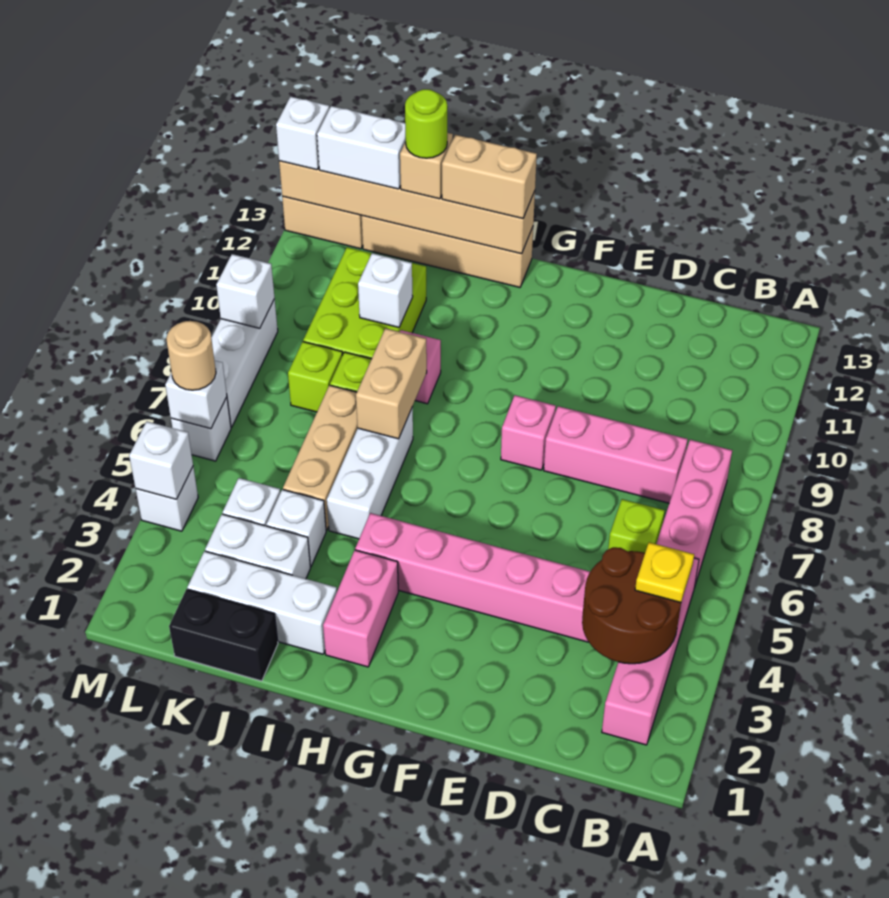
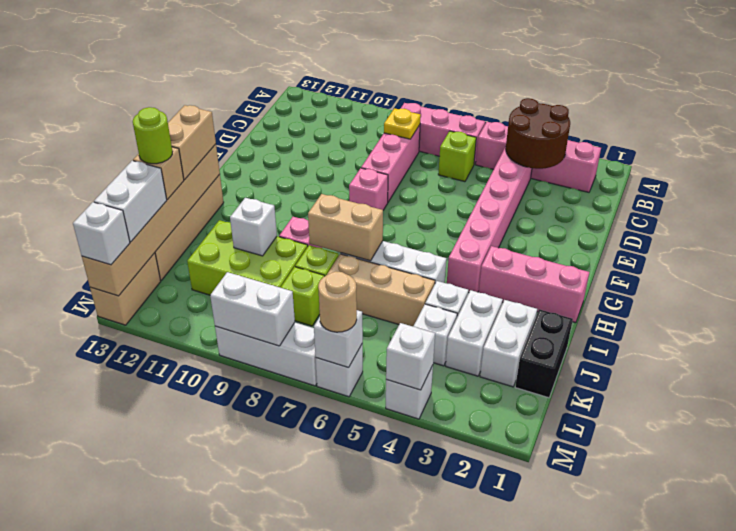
yellow plate B4 level 3 -> yellow plate C8 level 2
pink brick H2:H3 level 1 -> pink brick H1:H3 level 1
white brick I2:K2 level 1 -> white brick J2:K2 level 1
white brick M9 level 2 -> white brick M8:M9 level 2

